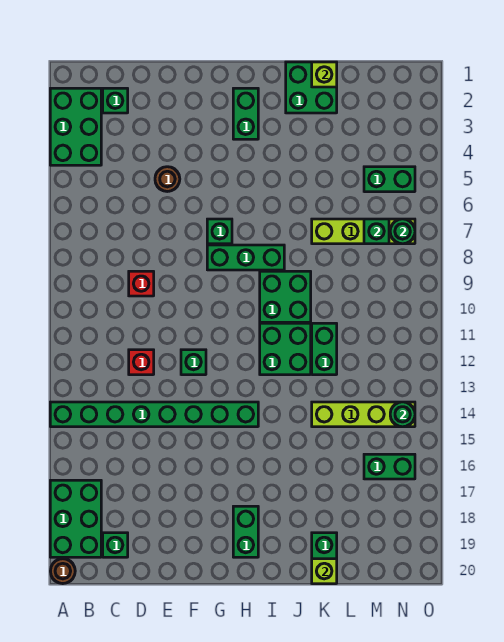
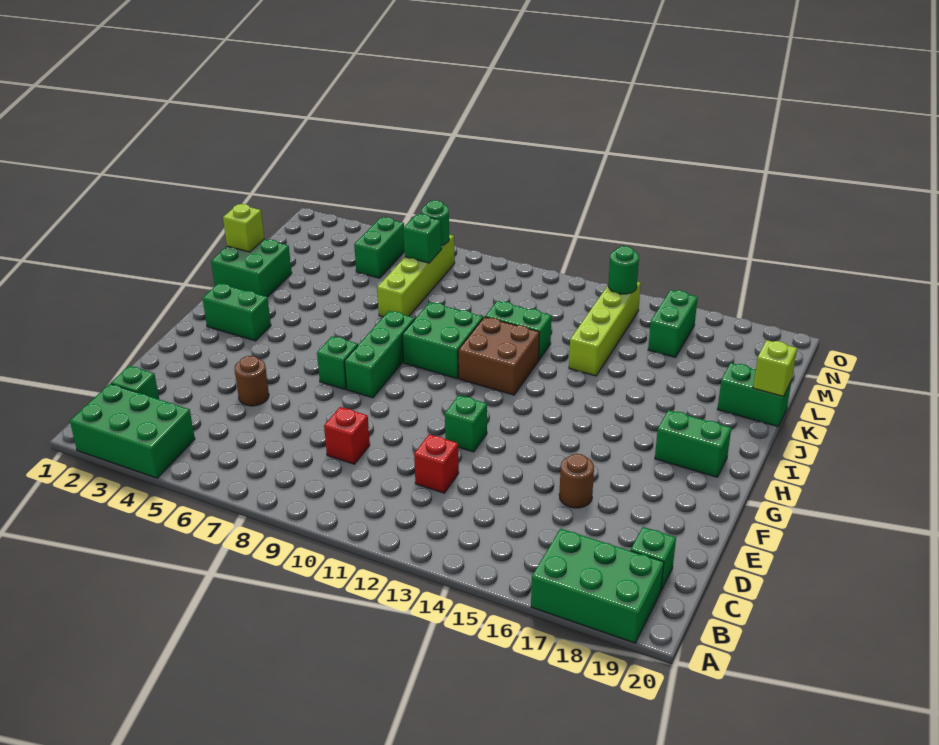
green brick A14:H14 level 1 -> none
brown round brick A20 level 1 -> brown round brick E16 level 1
green brick I11:J12 level 1 -> brown brick I11:J12 level 1

